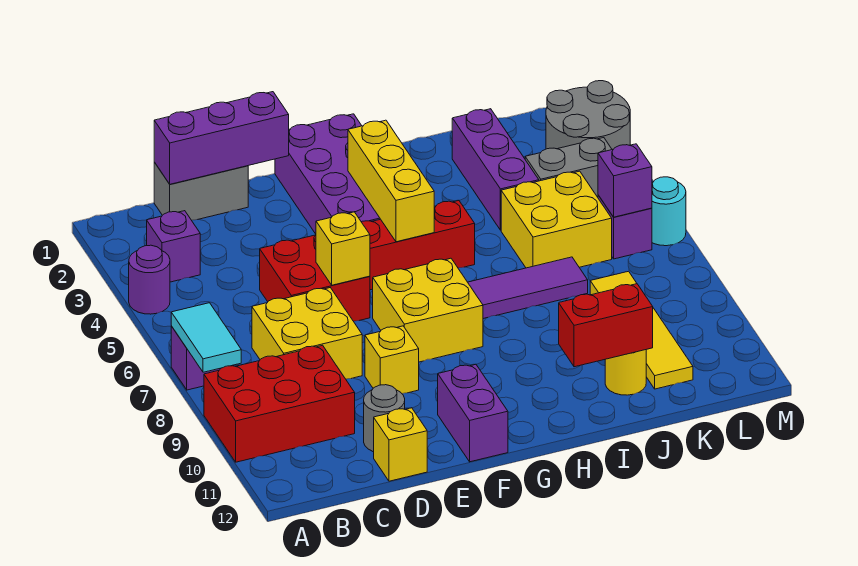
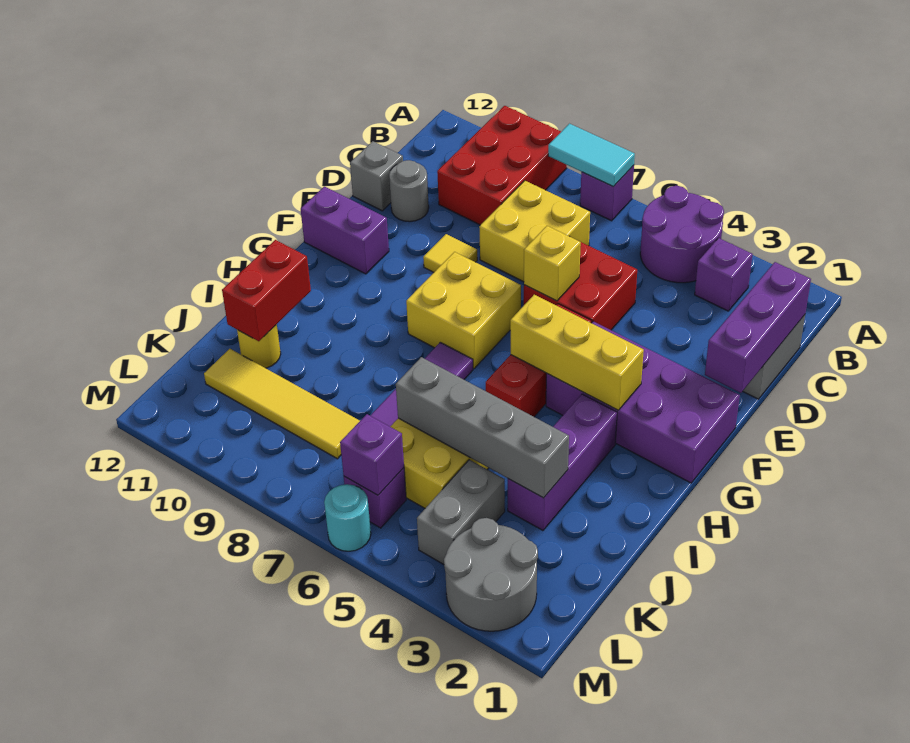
purple round brick A4 level 1 -> purple round brick A4:B5 level 1
yellow brick D12 level 1 -> grey brick D12 level 1
yellow brick E9 level 1 -> yellow tile E9 level 1
purple brick J2:J4 level 1 -> purple brick H3:J3 level 1
none -> grey brick J3:J6 level 2

